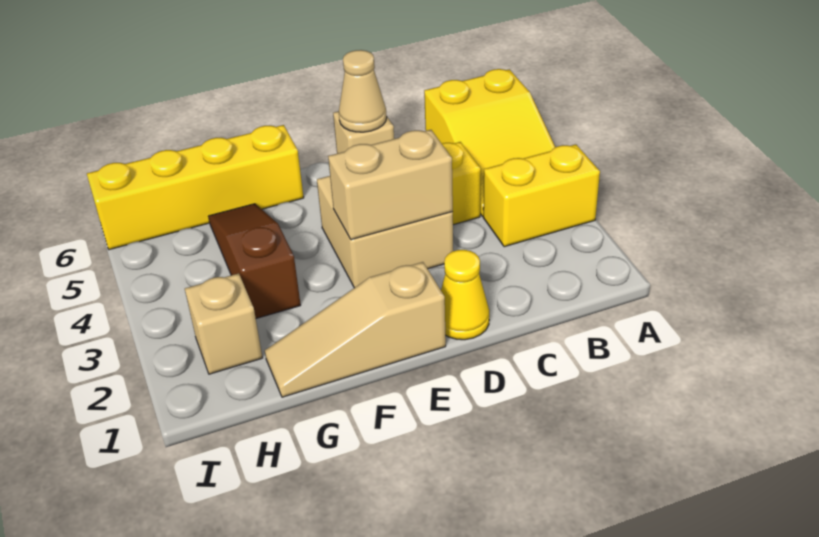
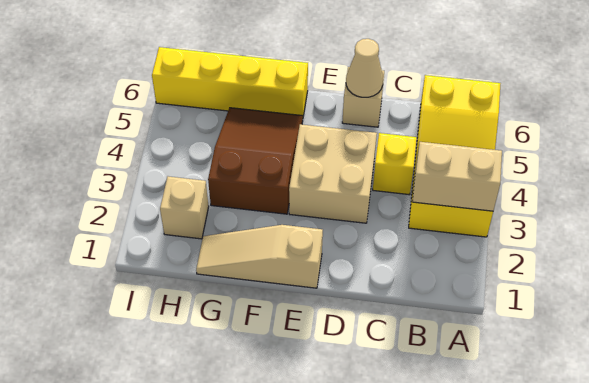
yellow cone D1 level 1 -> none
tan brick D3:E3 level 2 -> tan brick A3:B3 level 2
brown slope G3:G5 level 1 top 3 -> brown slope F3:G5 level 1 top 3

